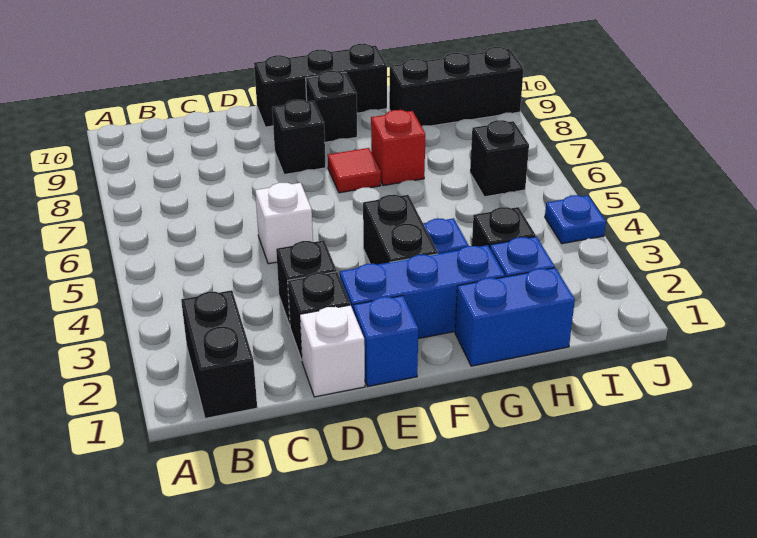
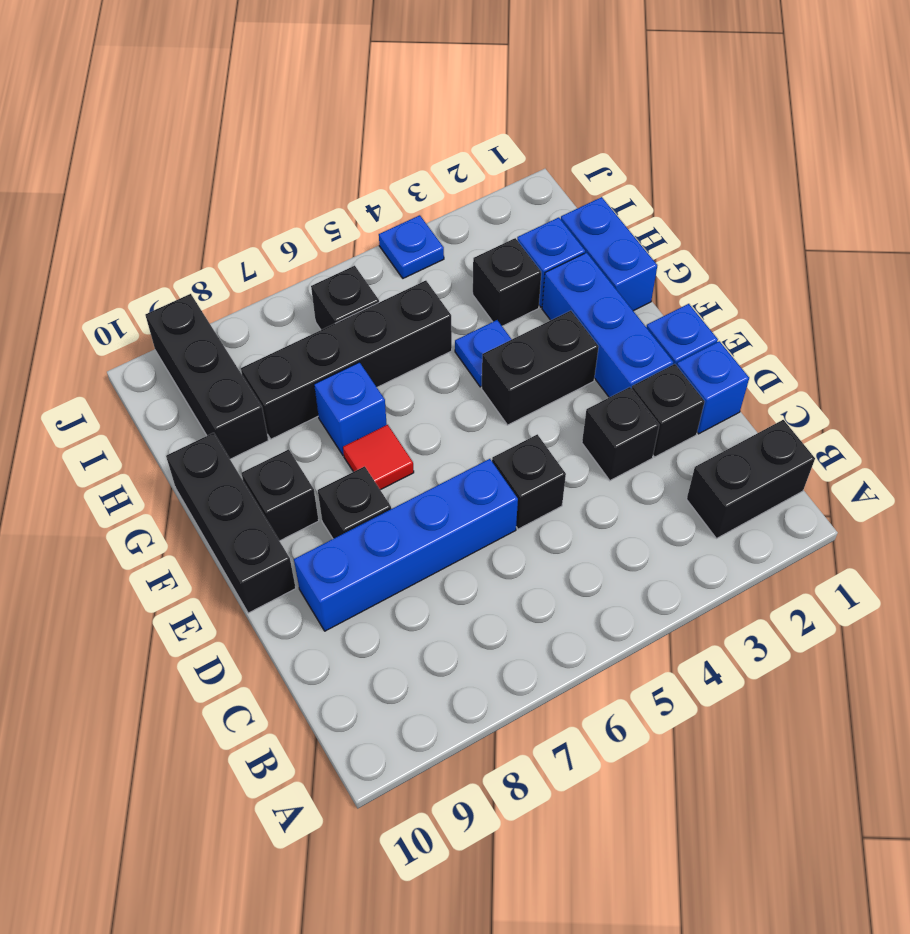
white brick D1 level 1 -> blue brick D1 level 1
white brick D5 level 1 -> black brick D5 level 1
none -> blue brick D6:D9 level 1
red brick G7 level 1 -> blue brick G7 level 1
none -> black brick H5:H8 level 1

